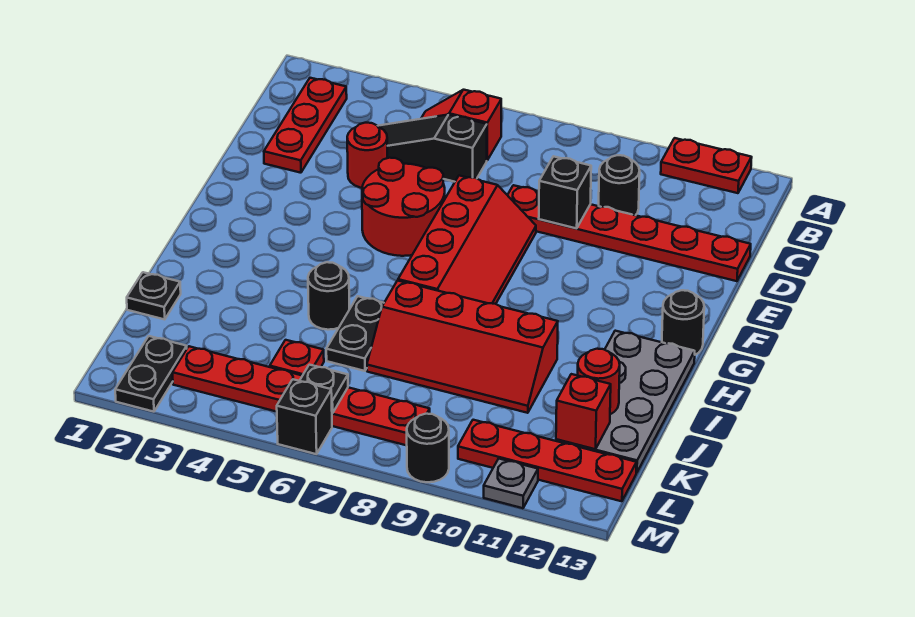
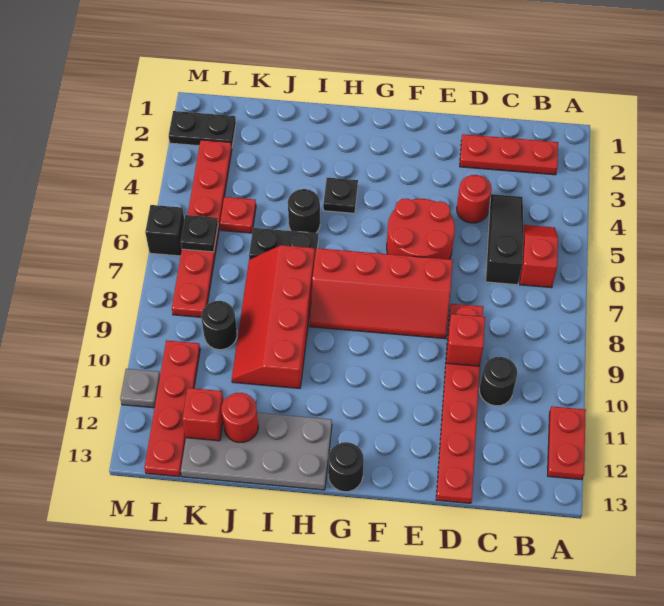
black brick D9 level 2 -> red brick D9 level 2
black plate J1 level 1 -> black plate H4 level 1
black round brick M9 level 1 -> black round brick K9 level 1

